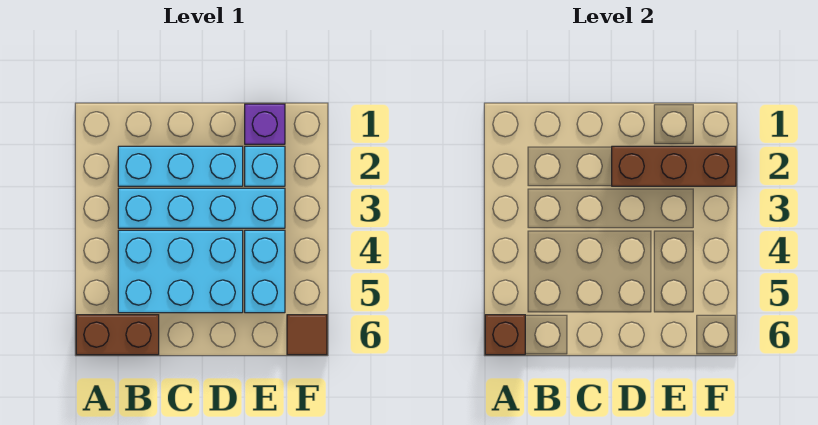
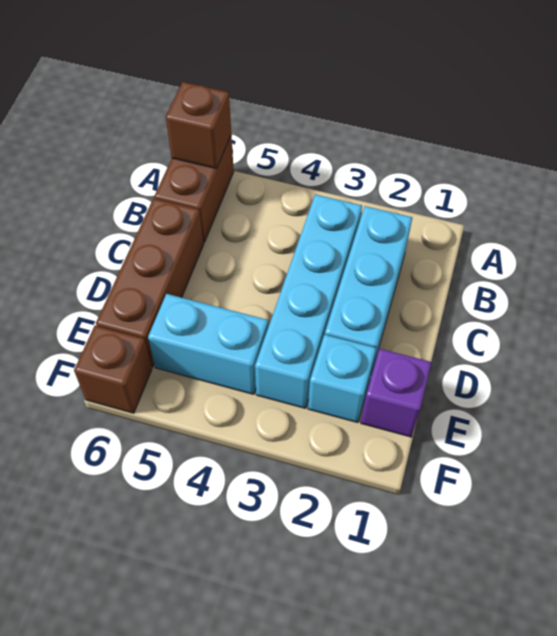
cyan brick B4:D5 level 1 -> none
brown brick D2:F2 level 2 -> brown brick C6:E6 level 1
brown tile F6 level 1 -> brown brick F6 level 1

